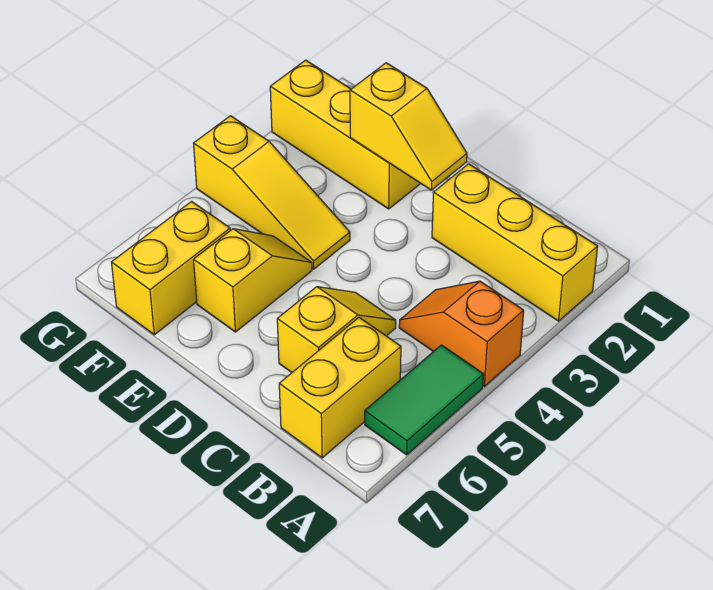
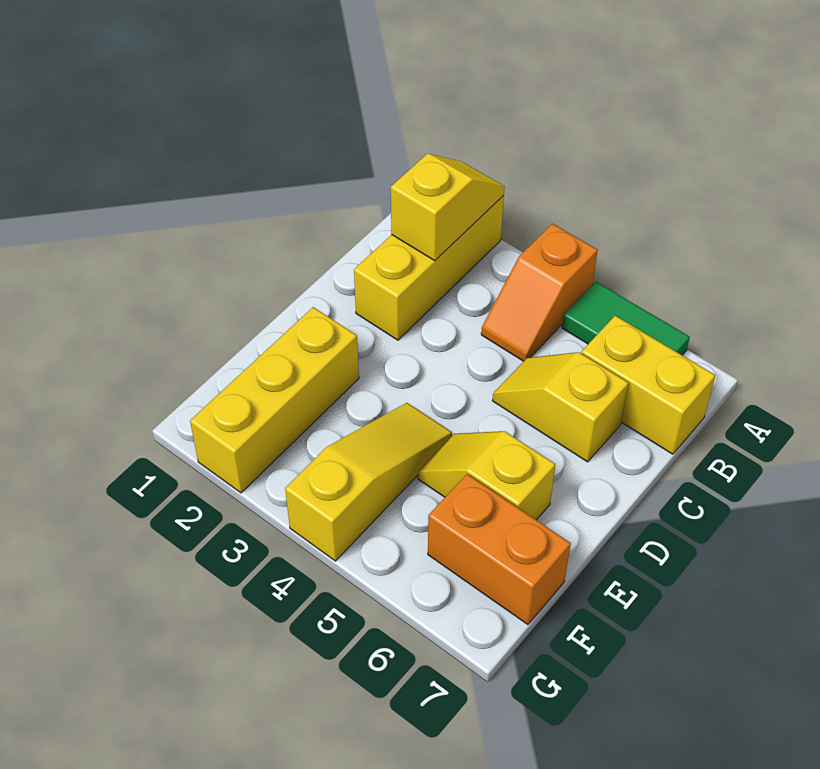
yellow slope D2:E2 level 2 top E -> yellow slope A2:B2 level 2 top B
yellow brick F6:F7 level 1 -> orange brick F6:F7 level 1

